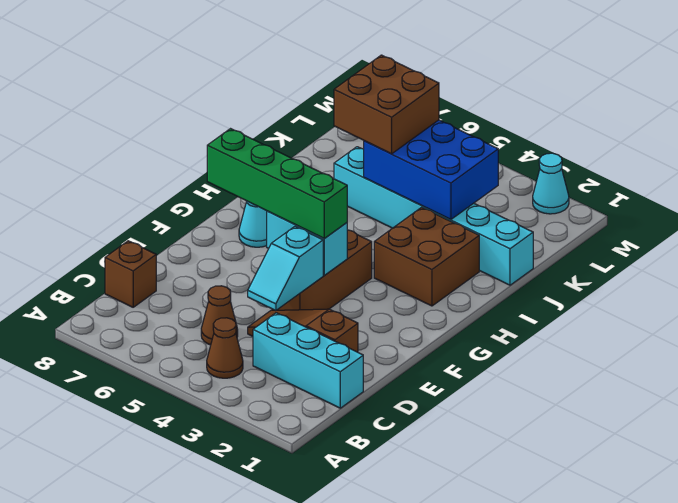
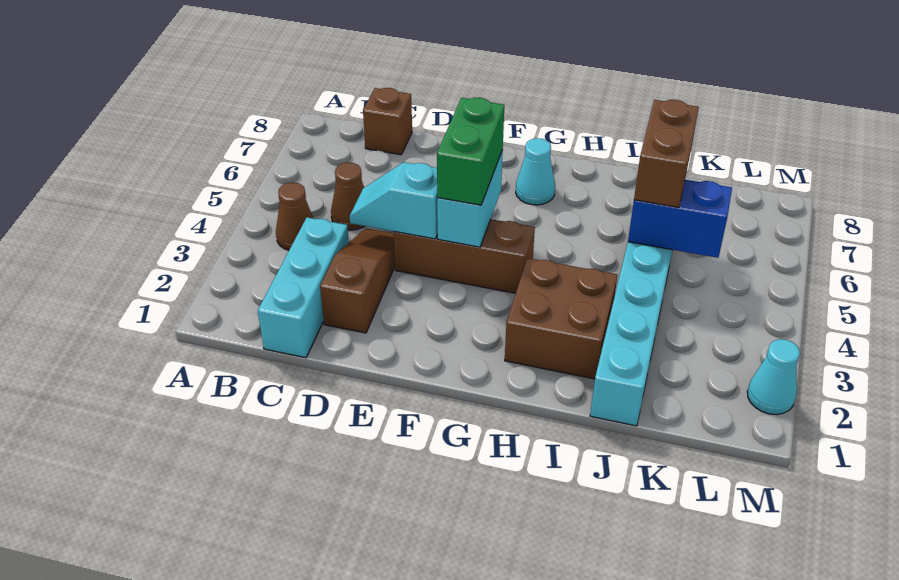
green brick F4:F7 level 3 -> green brick F4:F5 level 3
blue brick J3:K5 level 2 -> blue brick J5:K5 level 2
brown brick J5:K6 level 3 -> brown brick J5:J6 level 3

